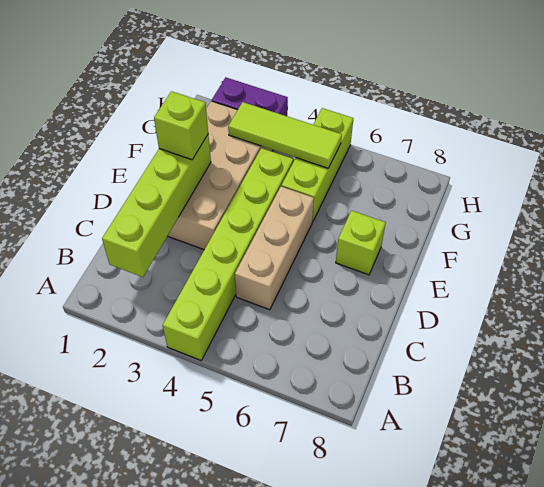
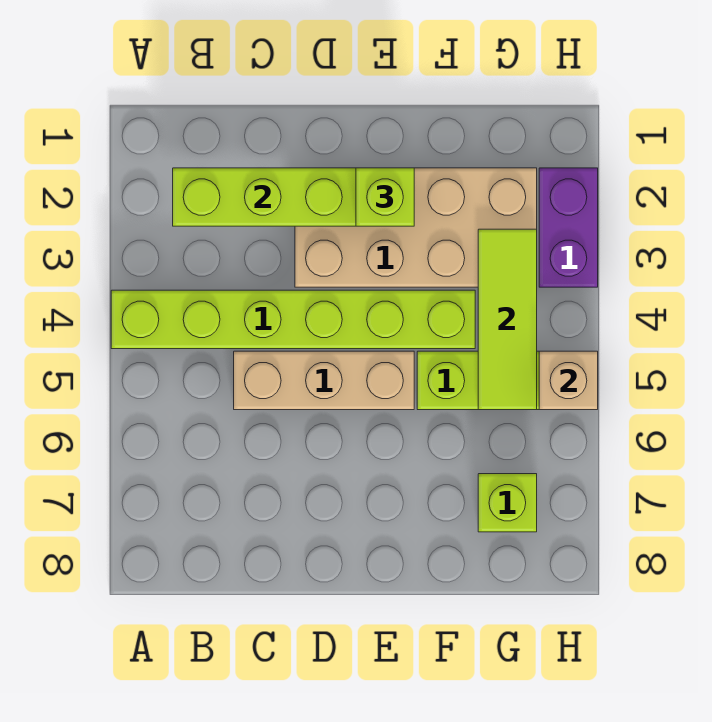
lime brick E7 level 1 -> lime brick G7 level 1
none -> tan brick H5 level 2

